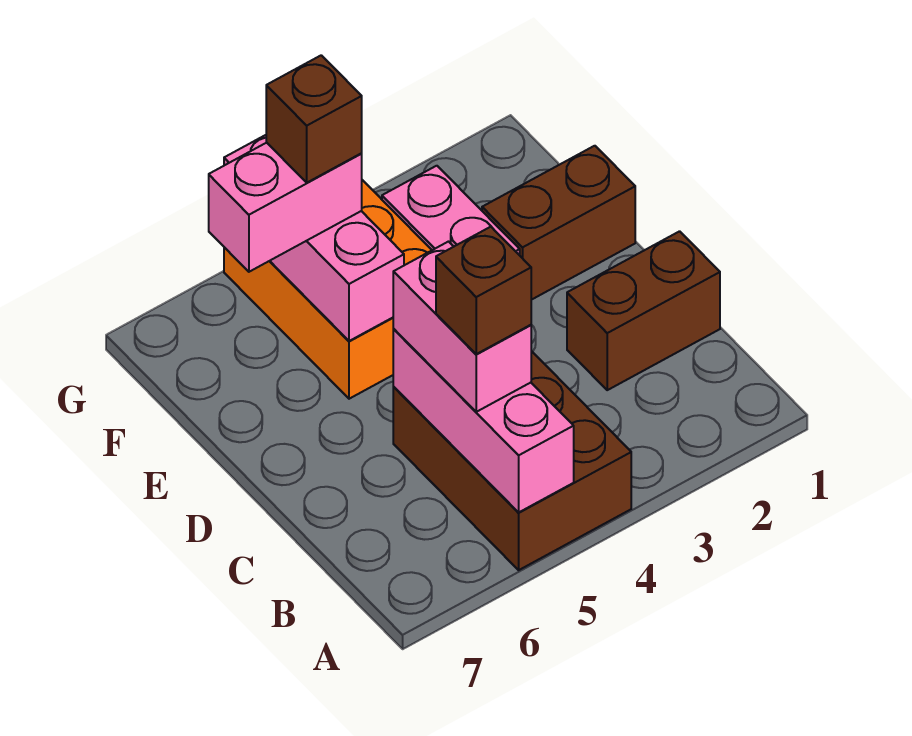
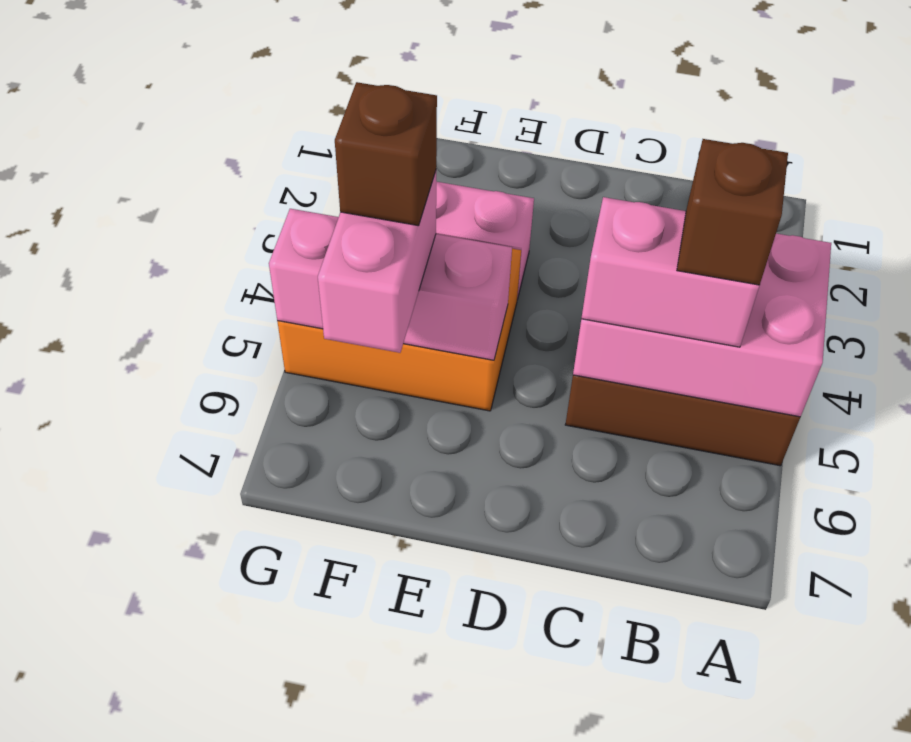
pink brick A5:C5 level 2 -> pink brick A4:C5 level 2
brown brick C1:C2 level 1 -> none
brown brick E1:E2 level 1 -> none

